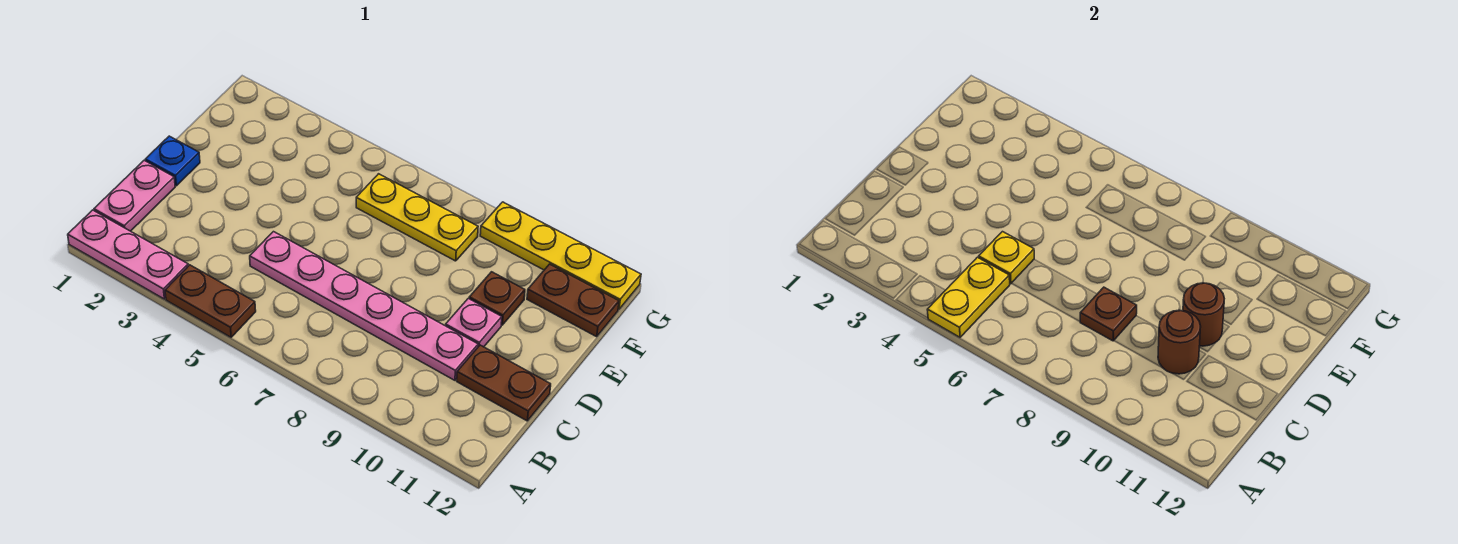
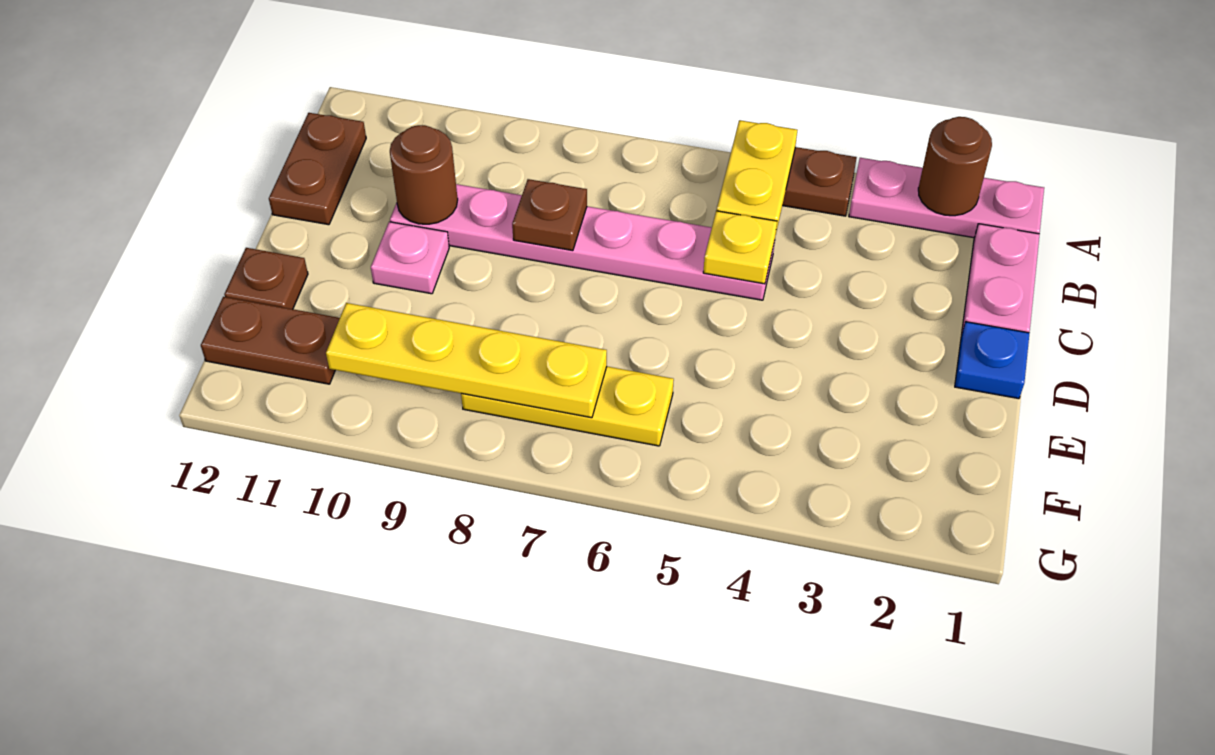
brown plate C11:C12 level 1 -> brown plate B12:C12 level 1
brown round brick D10 level 2 -> brown round brick A2 level 2
brown plate E10 level 1 -> brown plate E12 level 1
yellow plate G9:G12 level 1 -> yellow plate F7:F10 level 2

